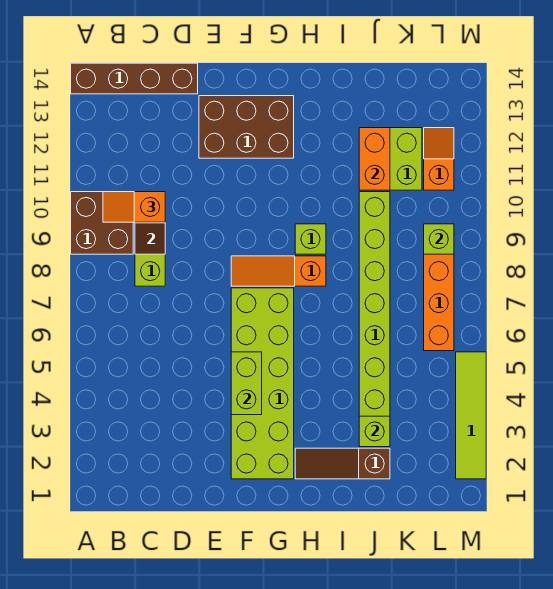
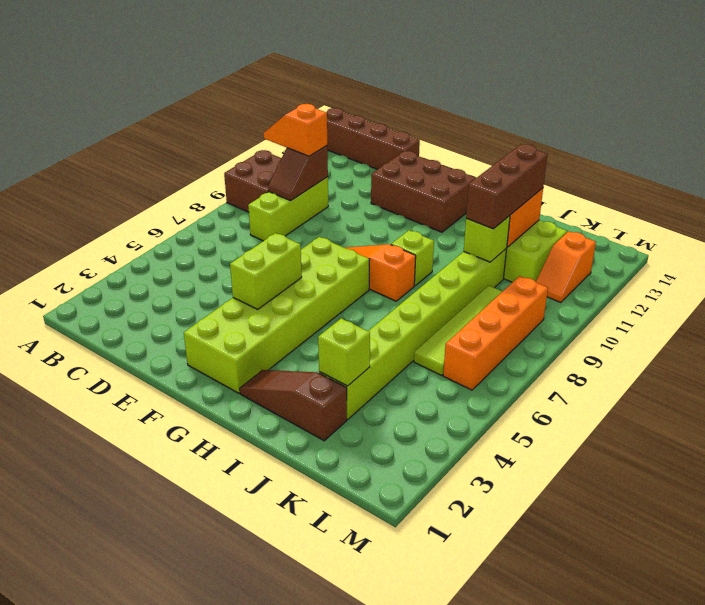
none -> brown brick J10:J12 level 3
lime brick L9 level 2 -> lime brick J10 level 2
orange slope L11:L12 level 1 top 11 -> orange slope L11:L12 level 1 top 12
lime tile M2:M5 level 1 -> lime tile K6:K9 level 1

